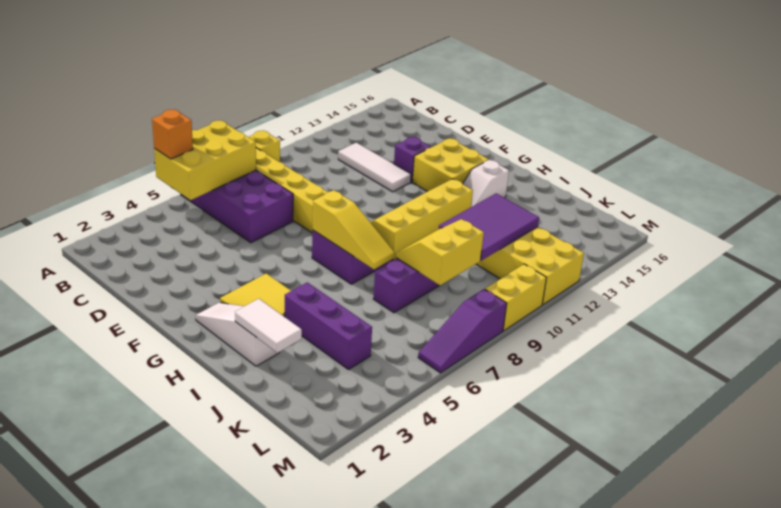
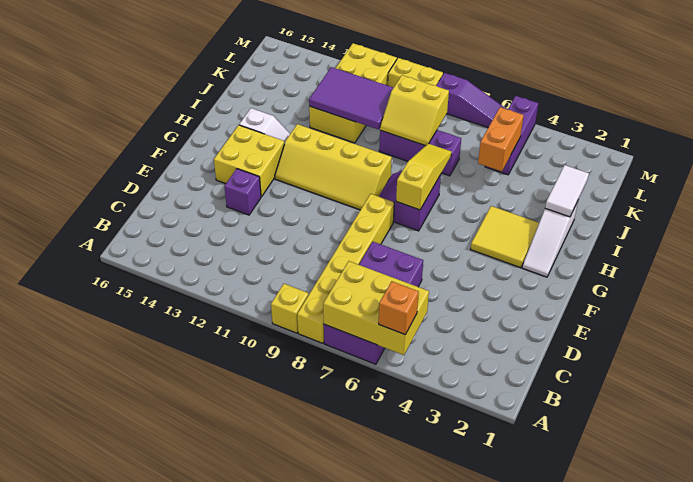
white tile C12:E12 level 1 -> none
purple brick I4:K4 level 1 -> purple brick K5:M5 level 1
none -> orange brick J5:K5 level 2

